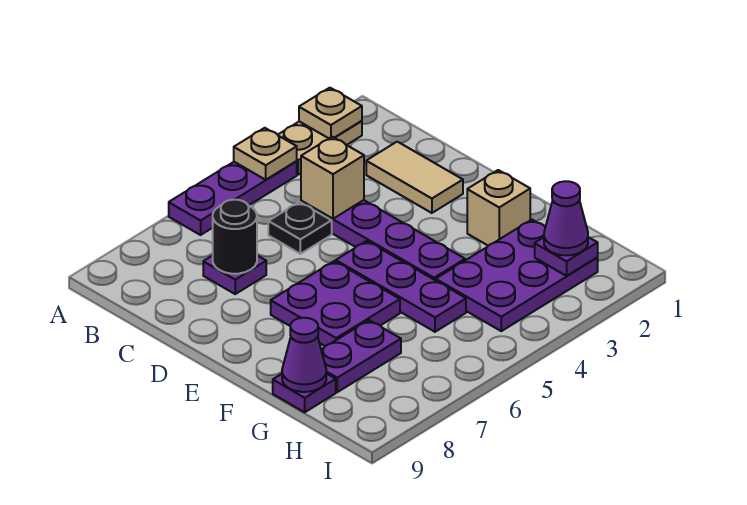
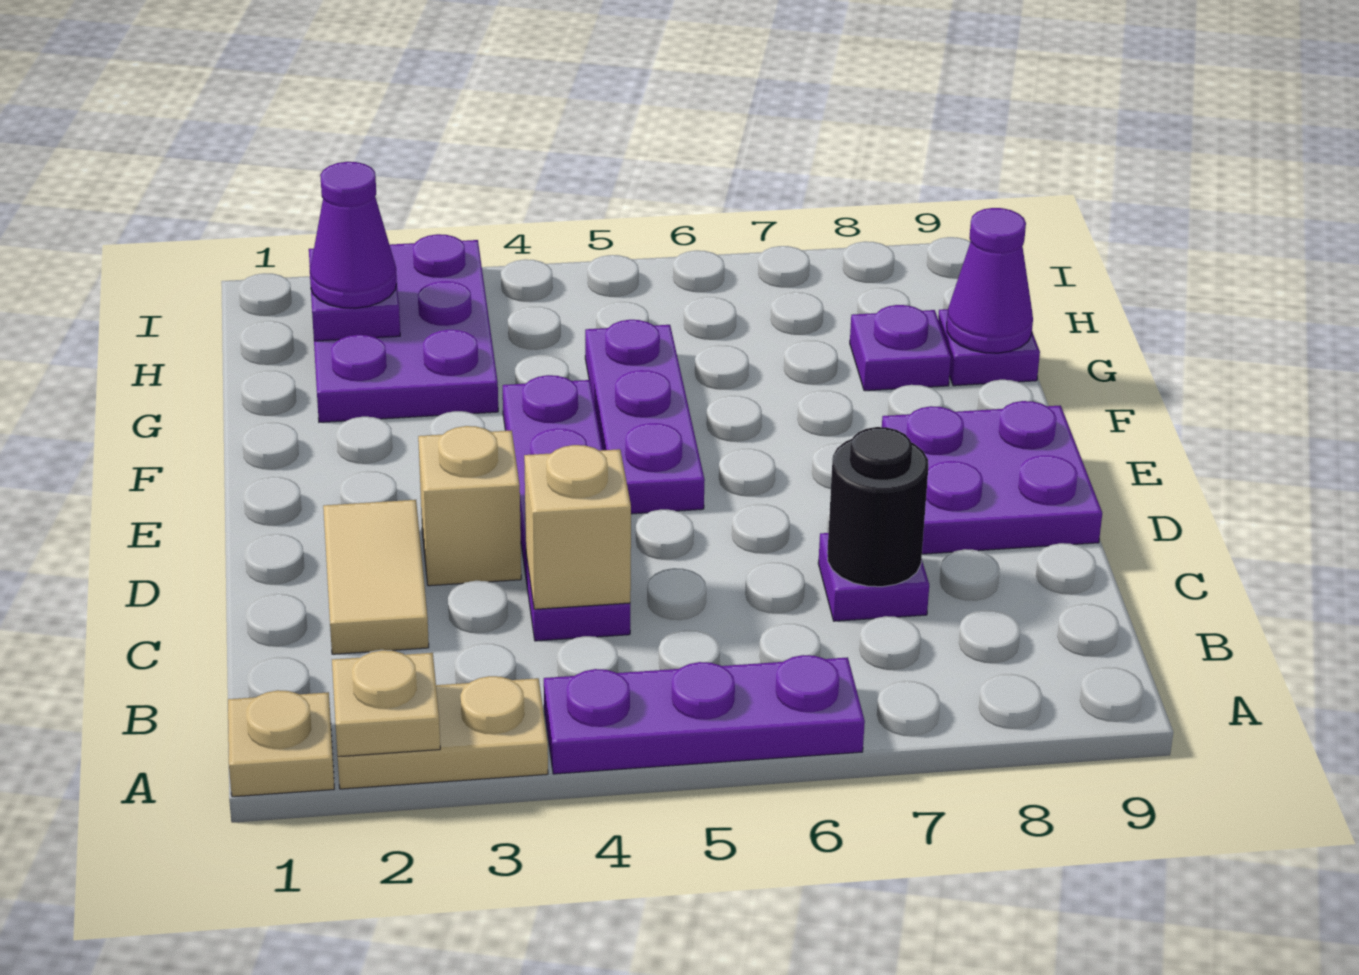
tan plate A4 level 2 -> tan plate A1 level 1
black plate C5 level 1 -> none
purple plate E6:F7 level 1 -> purple plate D8:E9 level 1
tan brick F2 level 1 -> tan brick D3 level 1
purple plate G2:H4 level 1 -> purple plate G2:I3 level 1
purple plate G7:G8 level 1 -> purple plate G8 level 1

